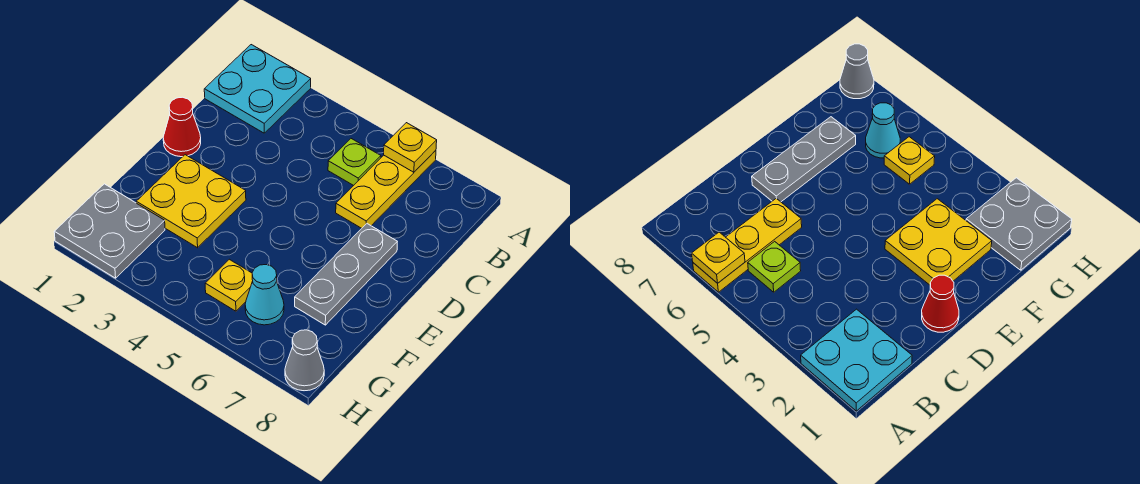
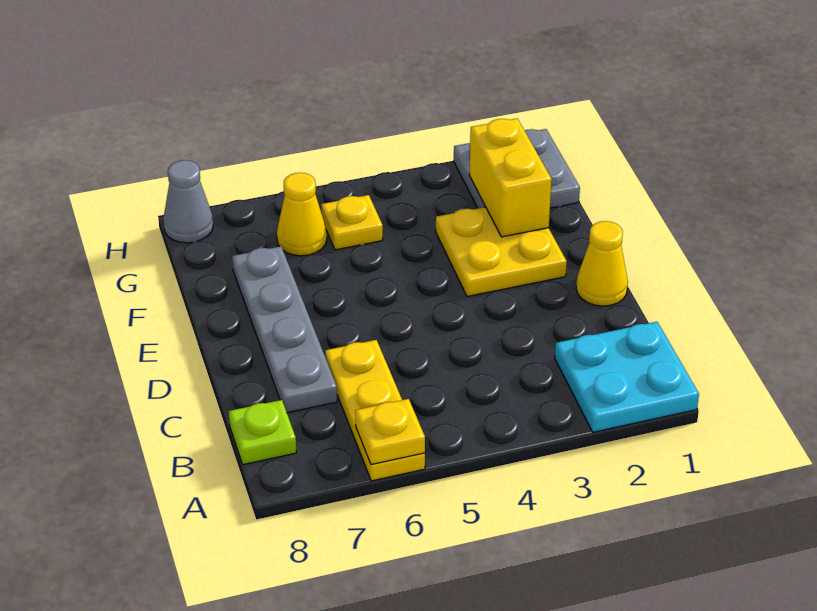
lime plate B5 level 1 -> lime plate B8 level 1
red cone D1 level 1 -> yellow cone D1 level 1
grey plate D7:F7 level 1 -> grey plate C7:F7 level 1
none -> yellow brick F2:G2 level 2
cyan cone G6 level 1 -> yellow cone G6 level 1

